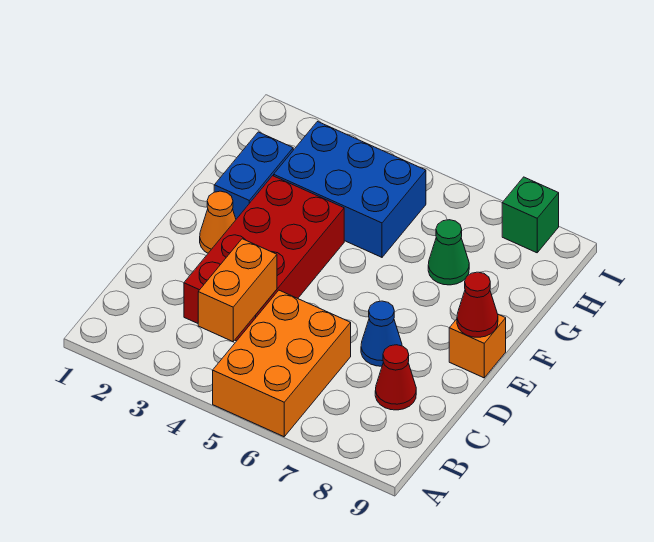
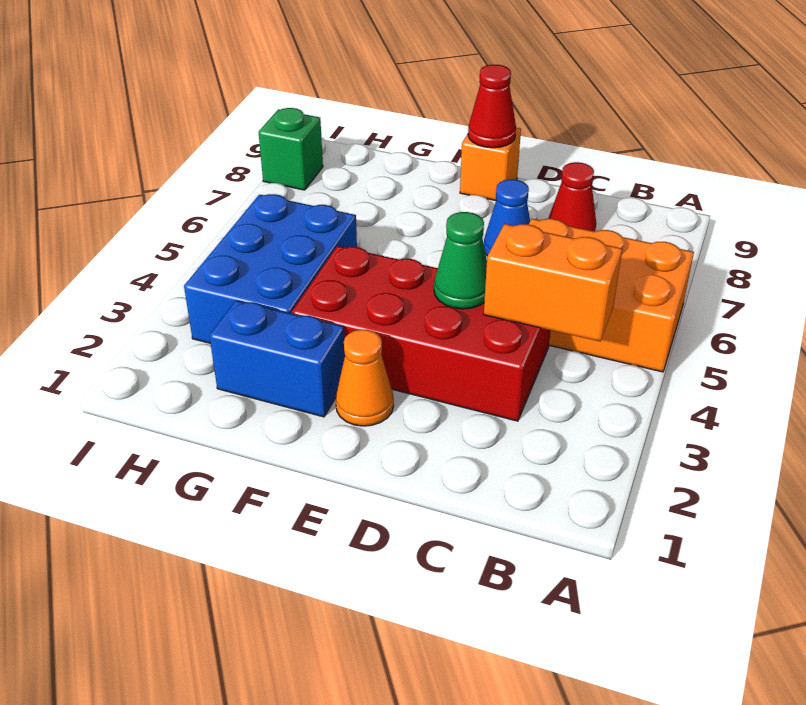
green cone G7 level 1 -> green cone D4 level 2

